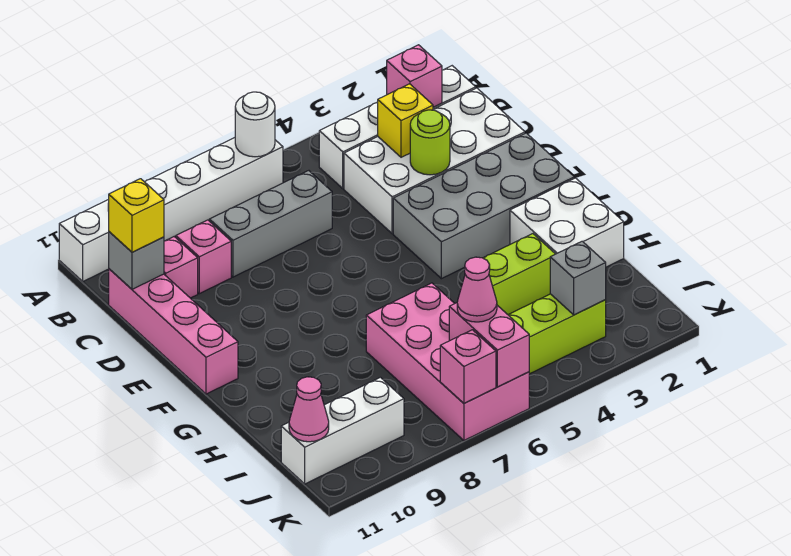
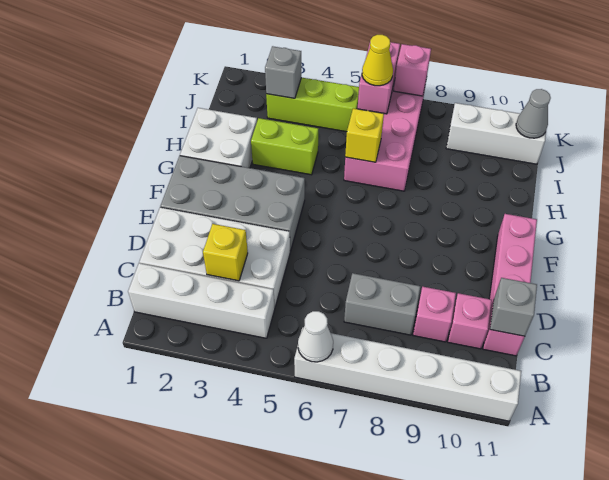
white round brick A6 level 2 -> white cone A6 level 2
pink brick B2 level 2 -> none
grey brick C6:C8 level 1 -> grey brick C7:C8 level 1
yellow brick C11 level 3 -> yellow brick H6 level 2
lime round brick D3 level 2 -> none
pink cone J6 level 3 -> yellow cone J6 level 3
pink cone J11 level 2 -> grey cone J11 level 2

